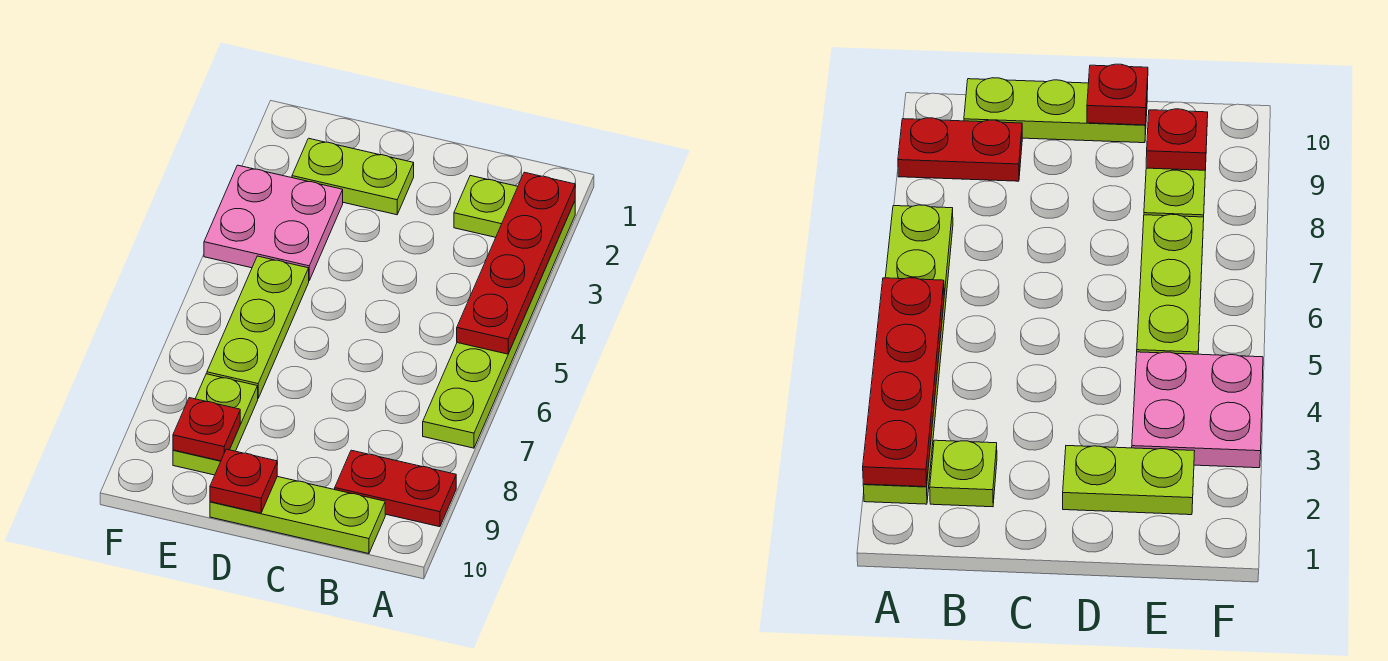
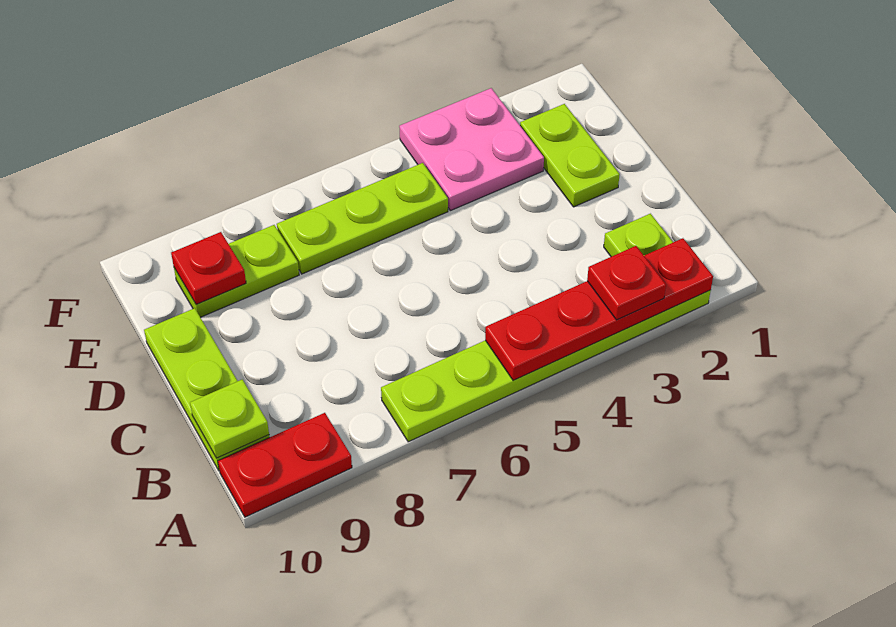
red plate A9:B9 level 1 -> red plate A9:A10 level 1
none -> lime plate B10 level 2
red plate D10 level 2 -> red plate A3 level 3

